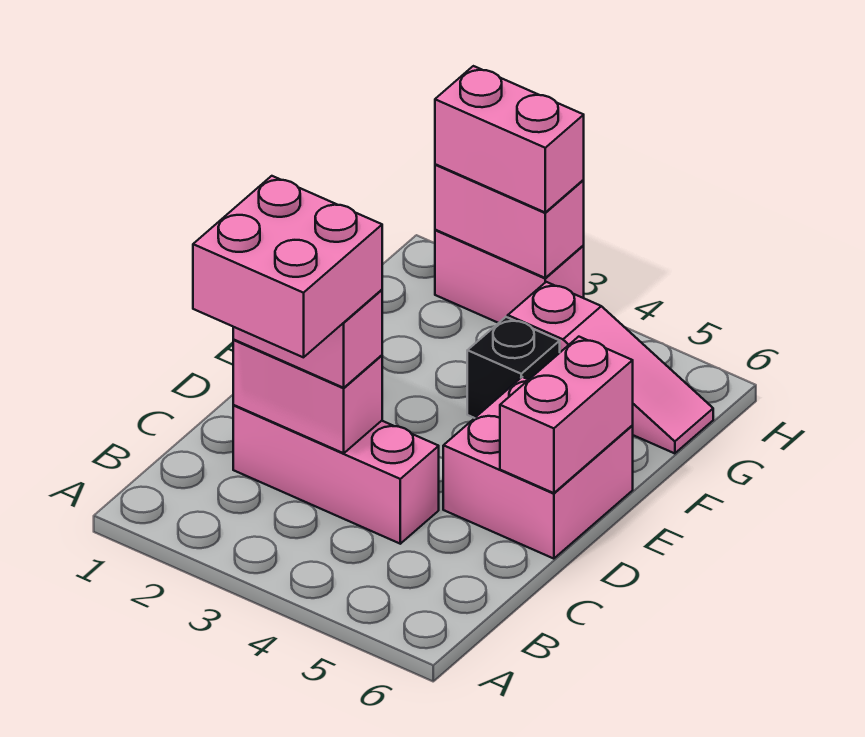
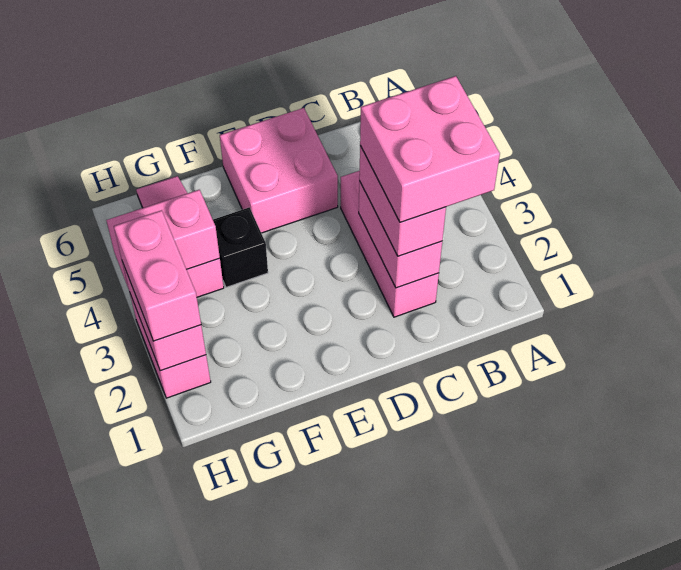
pink brick D6:E6 level 2 -> pink brick G4:H4 level 2

